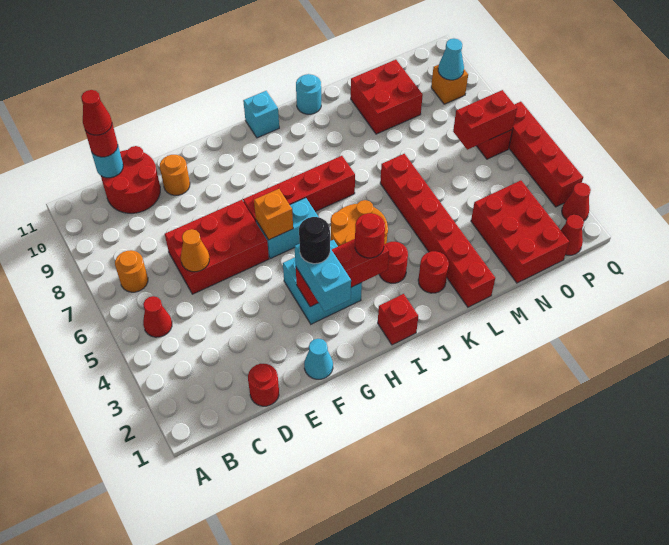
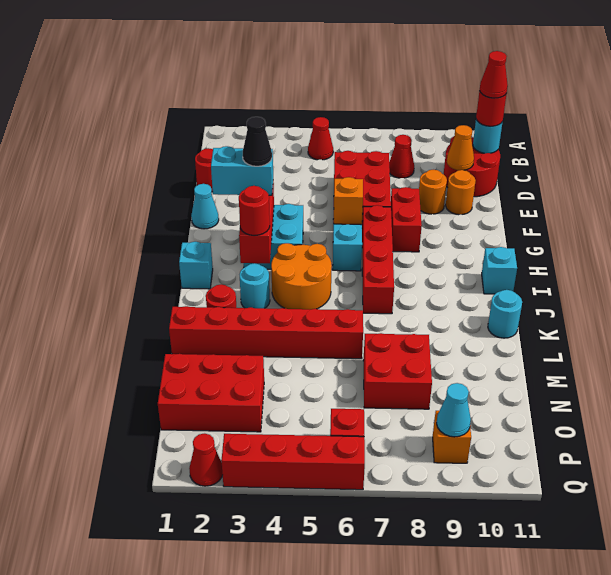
orange round brick B7 level 1 -> orange round brick E9 level 1
orange cone D6 level 2 -> orange cone D10 level 2
black round brick G3 level 4 -> black cone G3 level 4
red brick I1 level 1 -> cyan brick I1 level 1
red round brick J3 level 1 -> cyan round brick J3 level 1
red brick M9:N10 level 1 -> red brick M7:N8 level 1
red brick O6:P6 level 2 -> red brick F8:G8 level 1
red cone P1 level 1 -> red cone C8 level 1

